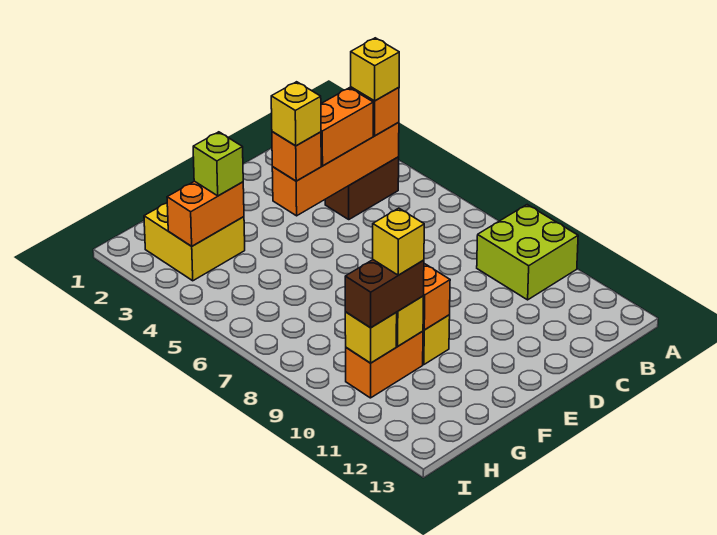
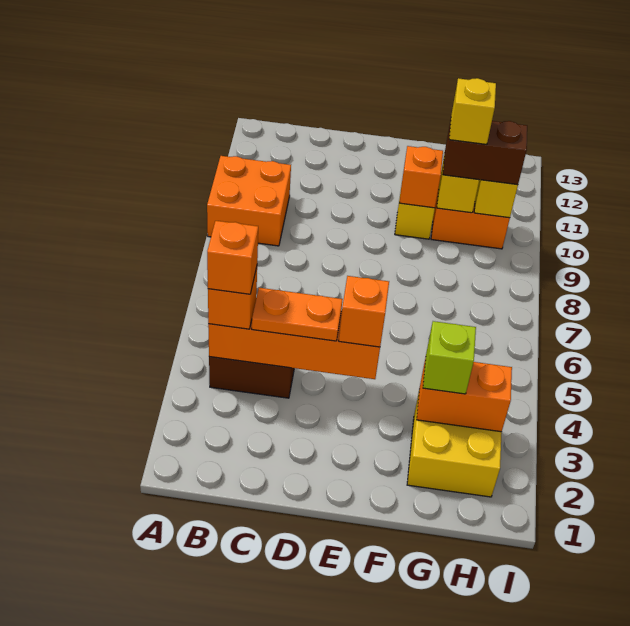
lime brick A9:B10 level 1 -> orange brick A9:B10 level 1
yellow brick B4 level 4 -> orange brick B4 level 4
orange brick C4:D4 level 3 -> orange plate C4:D4 level 3
yellow brick E4 level 4 -> none

